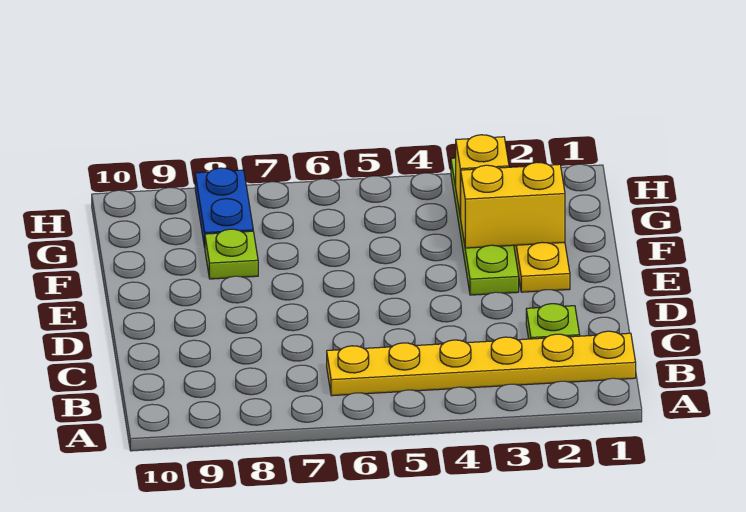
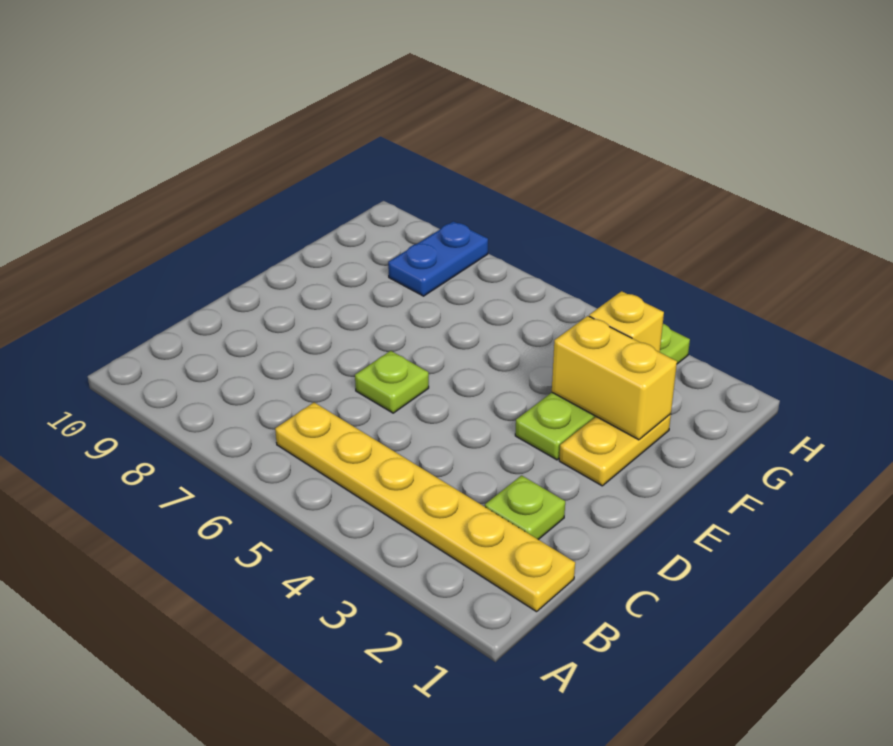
lime plate F8 level 1 -> lime plate D6 level 1

